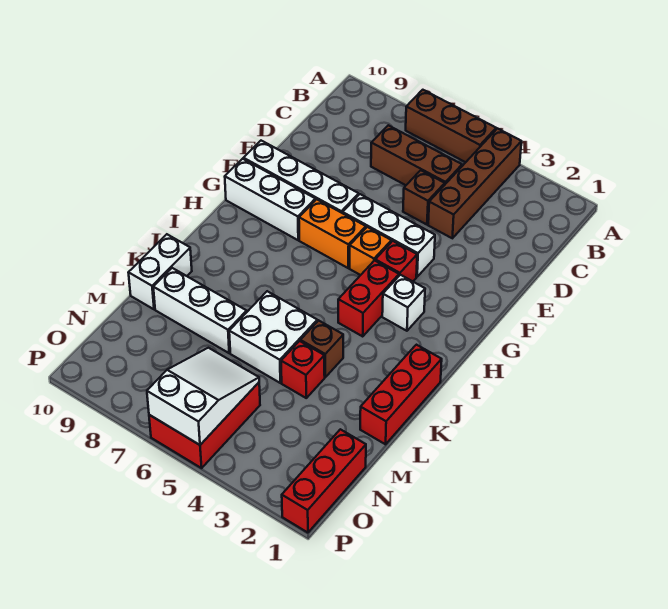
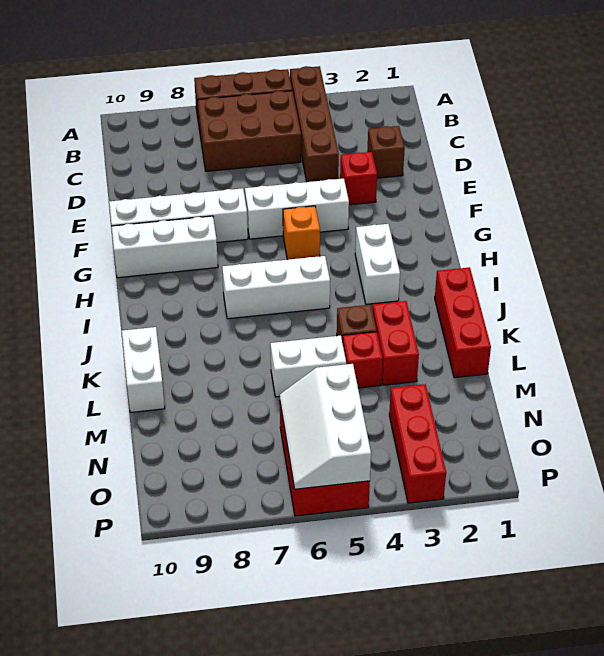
brown brick C5:C7 level 1 -> brown brick B5:C7 level 1
brown brick D5 level 1 -> brown brick D2 level 1
red brick G4 level 1 -> red brick E3 level 1
orange brick G6:G7 level 1 -> none
white brick H3 level 1 -> white brick H3:I3 level 1
red brick H4:I4 level 1 -> red brick K3:L3 level 1
white brick K5:L6 level 1 -> white brick L5:L6 level 1
white brick L7:L9 level 1 -> white brick I5:I7 level 1
red brick N1:P1 level 1 -> red brick N3:P3 level 1
white slope N5:P6 level 2 top P -> white slope N5:P6 level 2 top 5

